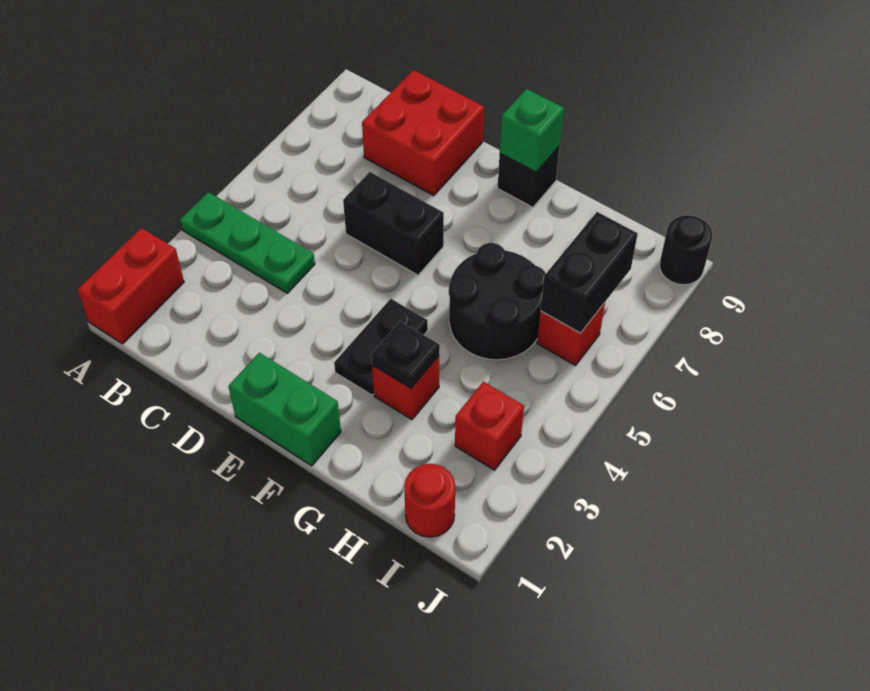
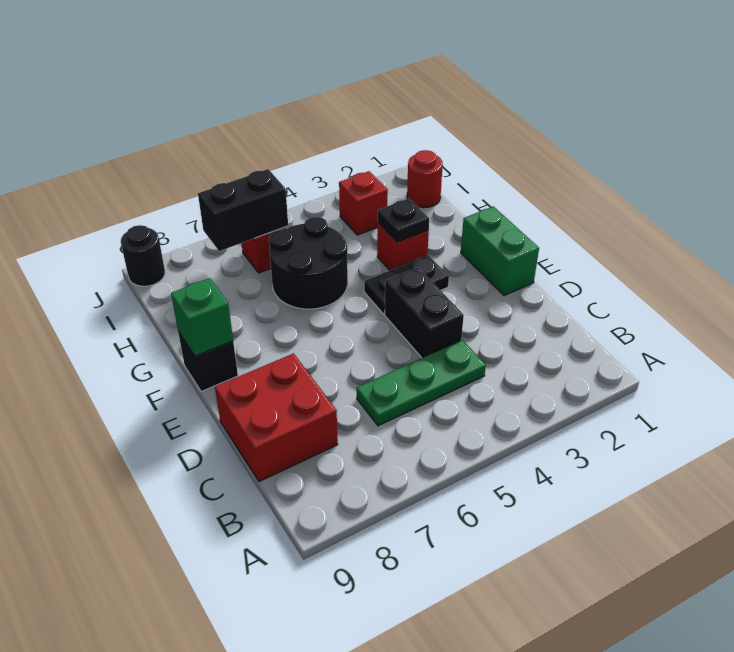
red brick A1:A2 level 1 -> none
green plate A4:C4 level 1 -> green plate C4:C6 level 1
black brick D6:E6 level 1 -> black brick D4:E4 level 1

